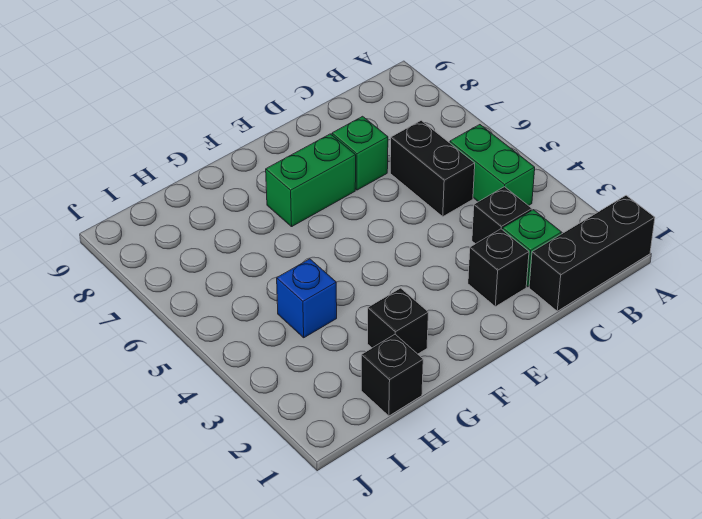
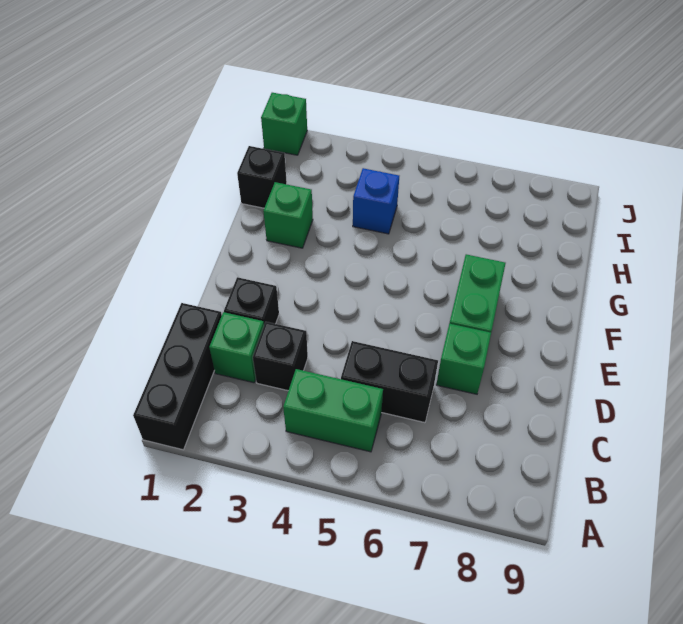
black brick G2 level 1 -> green brick G2 level 1
none -> green brick J1 level 1

